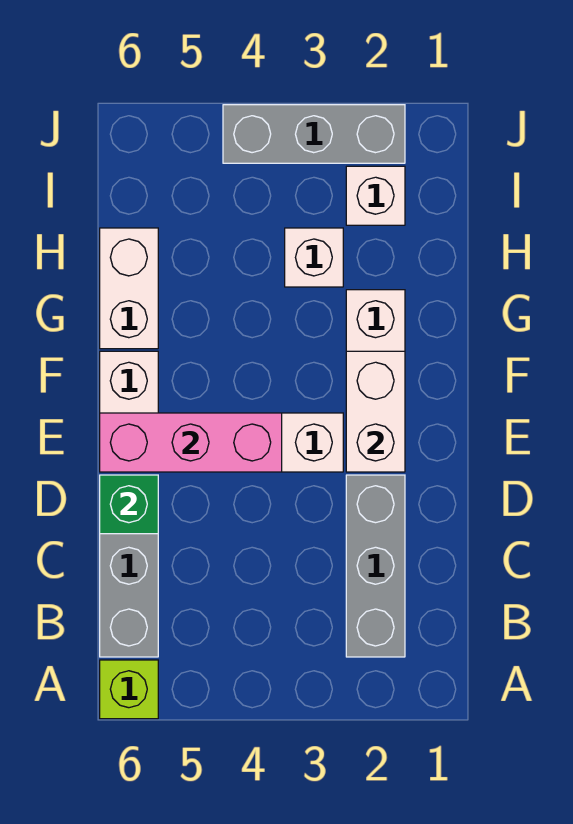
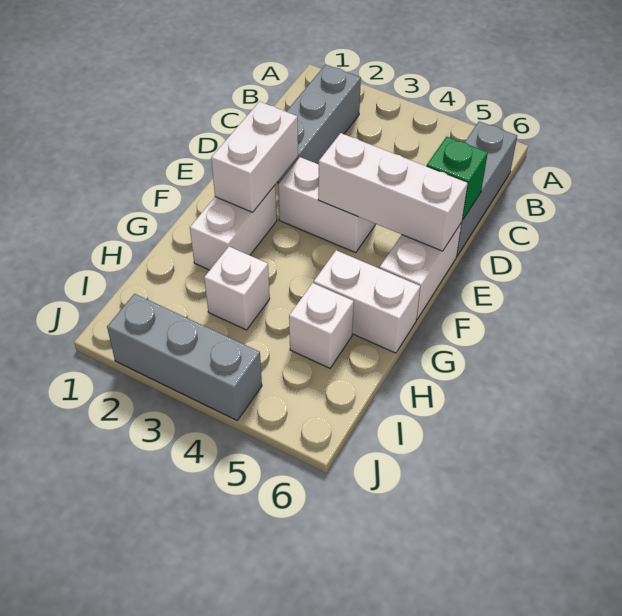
lime brick A6 level 1 -> none
pink brick E4:E6 level 2 -> white brick E4:E6 level 2
white brick G6:H6 level 1 -> white brick G5:G6 level 1
white brick I2 level 1 -> white brick H5 level 1

